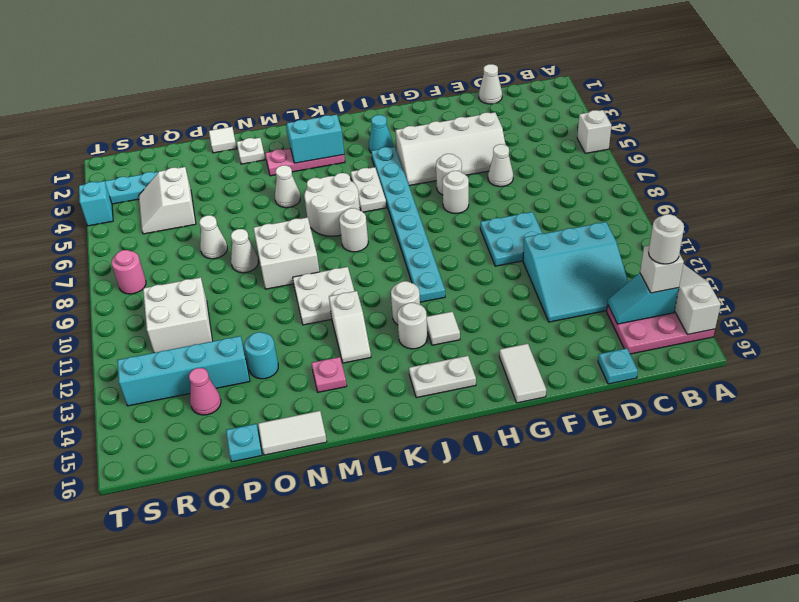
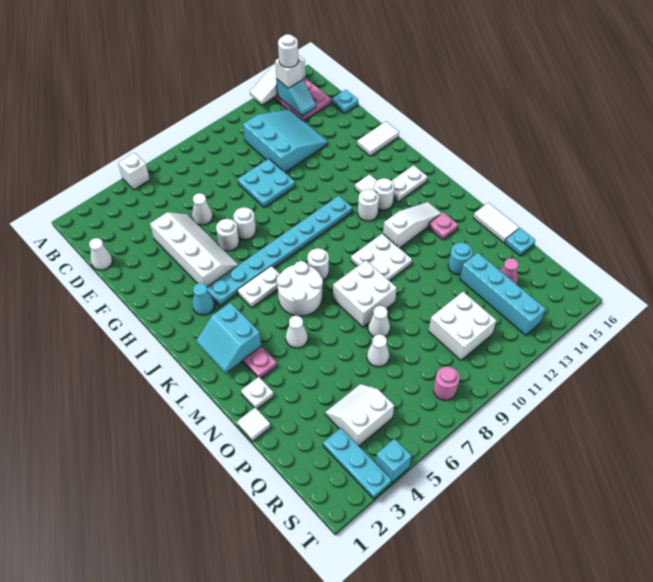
white plate I15:J15 level 1 -> white plate J14:J15 level 1
white slope L12:L13 level 1 top 12 -> white slope L12:L14 level 1 top 12
white slope Q4:R5 level 1 top Q -> white slope Q4:R5 level 1 top R

